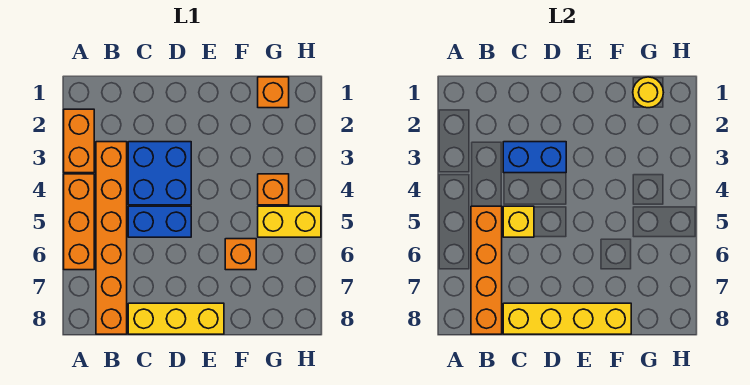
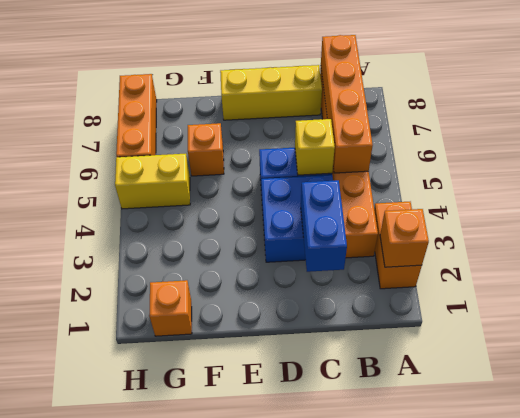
orange brick A4:A6 level 1 -> orange brick H6:H8 level 1
blue brick C3:D3 level 2 -> blue brick C2:C3 level 2
yellow brick C8:F8 level 2 -> none
yellow round brick G1 level 2 -> none
orange brick G4 level 1 -> orange brick A2 level 2

